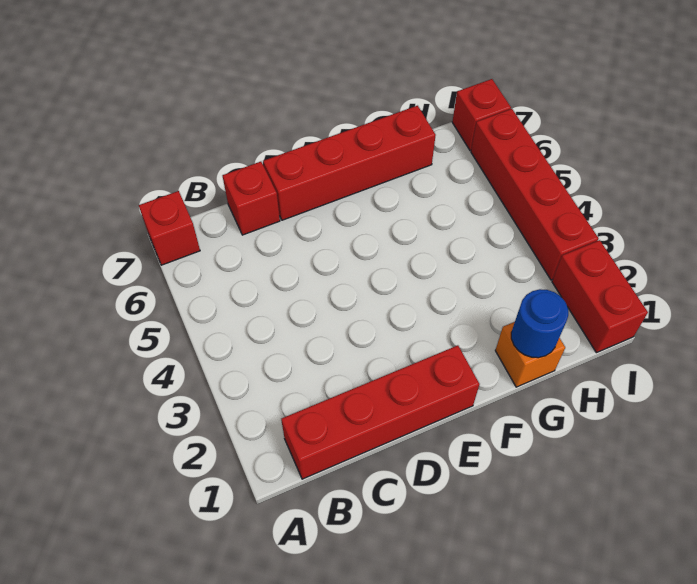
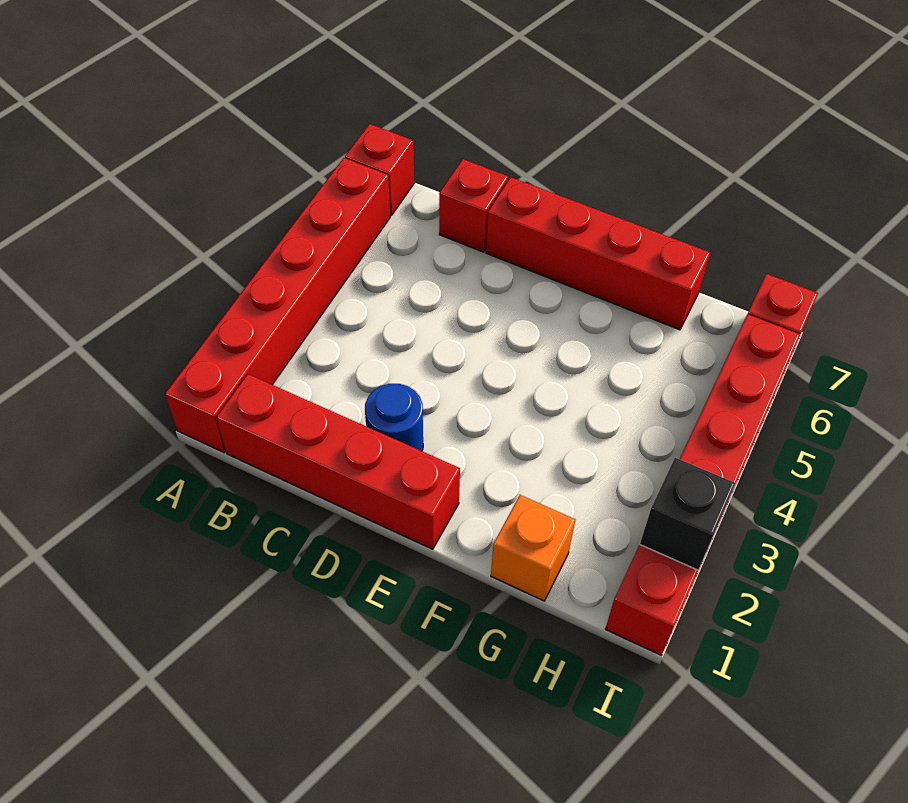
none -> red brick A1:A6 level 1
blue round brick G1 level 2 -> blue round brick D2 level 1
none -> black brick I2 level 2

